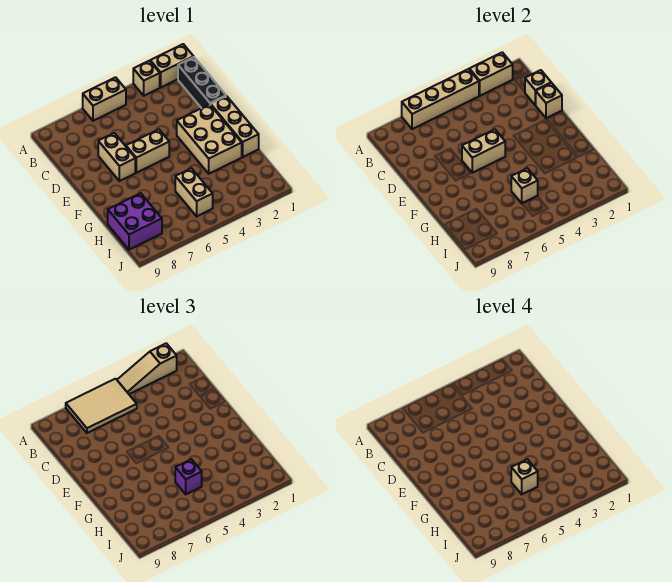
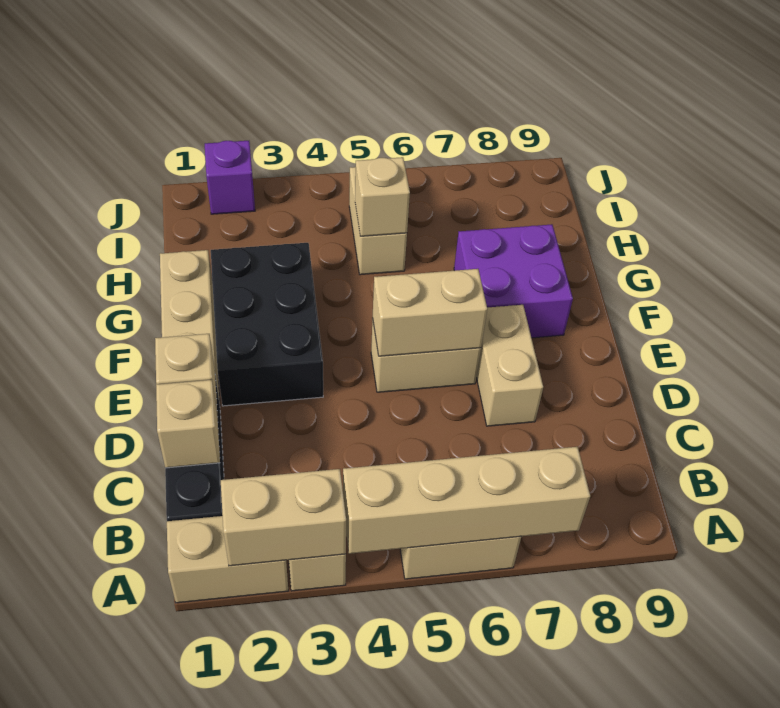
tan slope A2:A4 level 3 top 2 -> none
tan tile A5:B7 level 3 -> none
tan brick E2:G3 level 1 -> black brick E2:G3 level 1
purple brick H5 level 3 -> purple brick J2 level 1
tan brick H5 level 4 -> none
purple brick H8:I9 level 1 -> purple brick F7:G8 level 1

